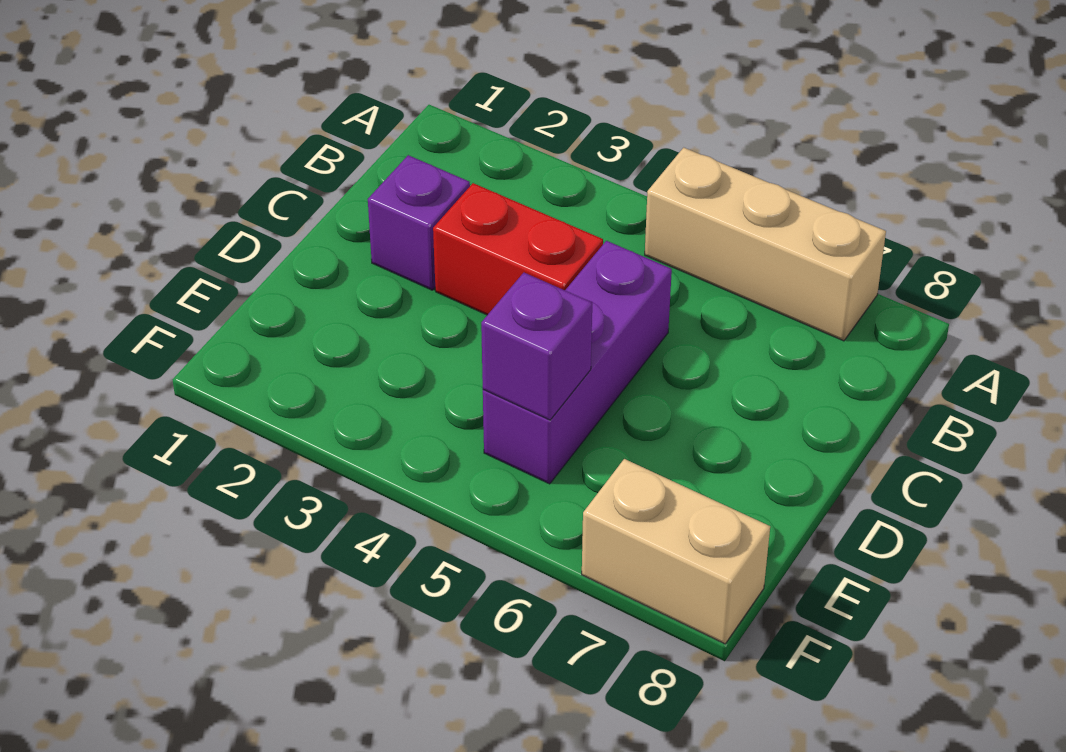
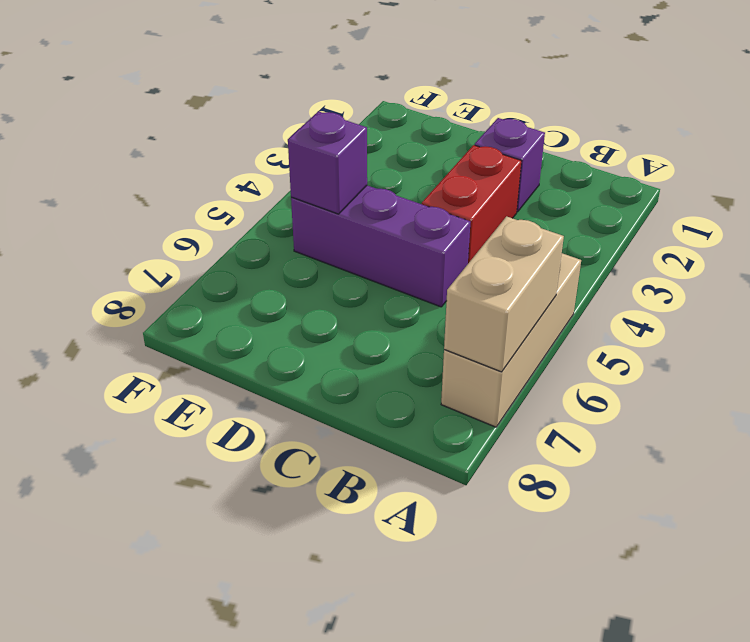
tan brick F7:F8 level 1 -> tan brick A6:A7 level 2

